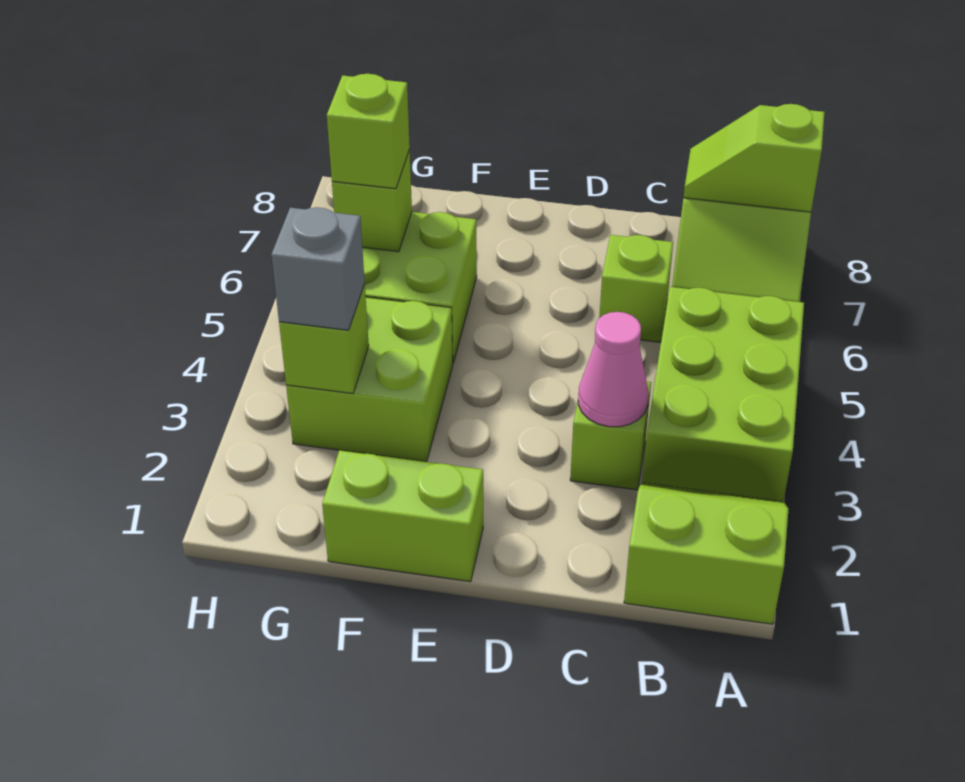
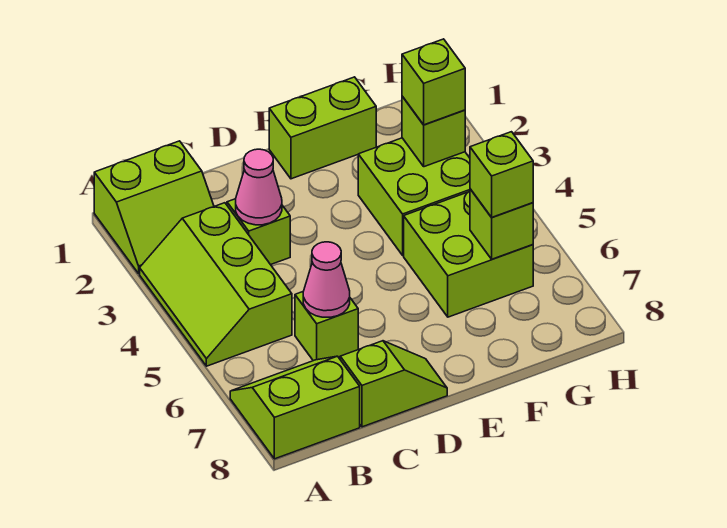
lime brick A3:B5 level 1 -> lime slope A3:B5 level 1 top B
lime slope A8:B8 level 2 top A -> lime slope C8:D8 level 1 top C
none -> pink cone C6 level 2
grey brick G3 level 3 -> lime brick G3 level 3

